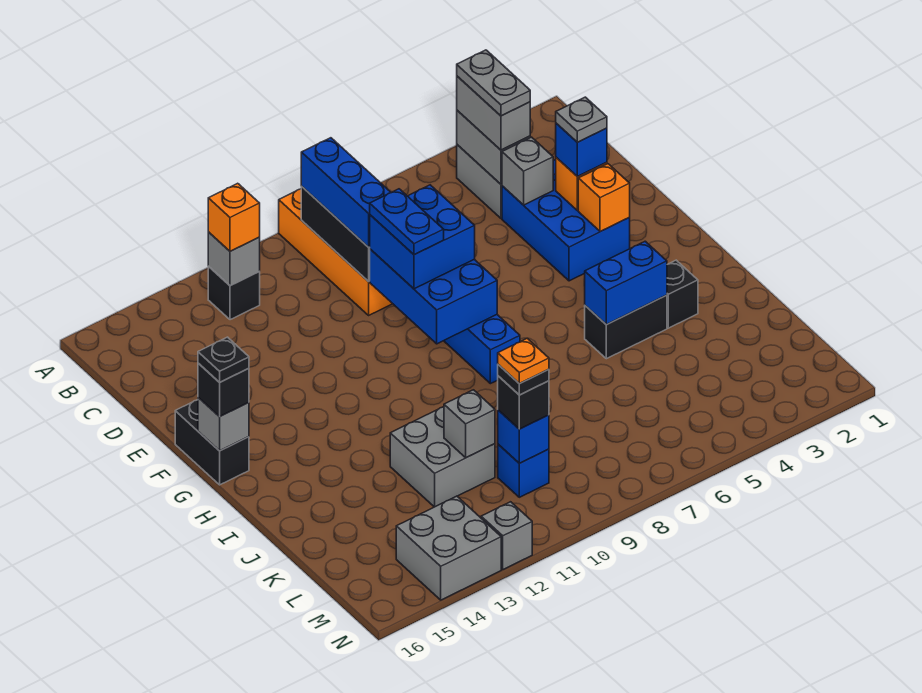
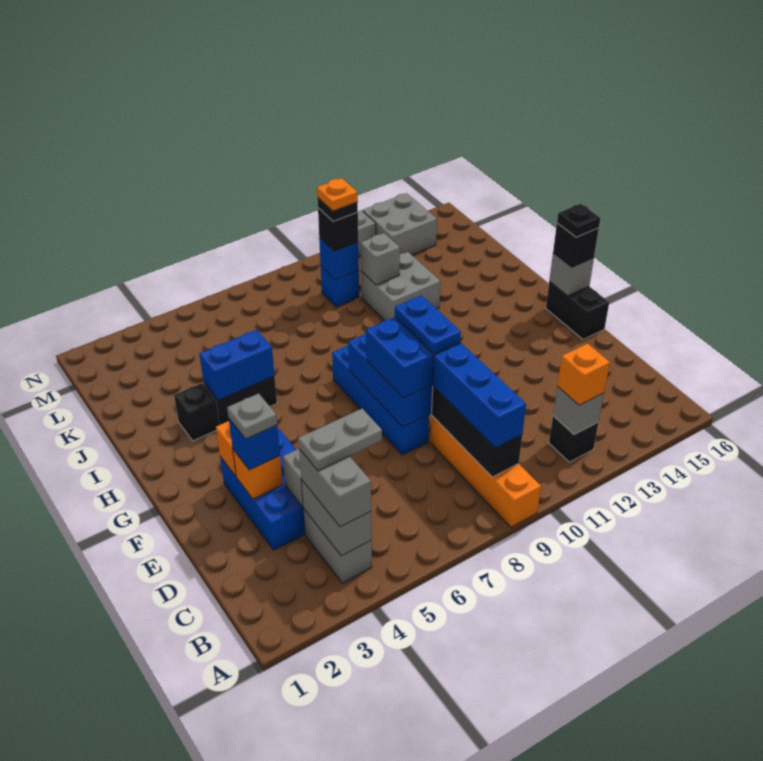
grey plate B4:C4 level 4 -> grey plate C4:C5 level 4

